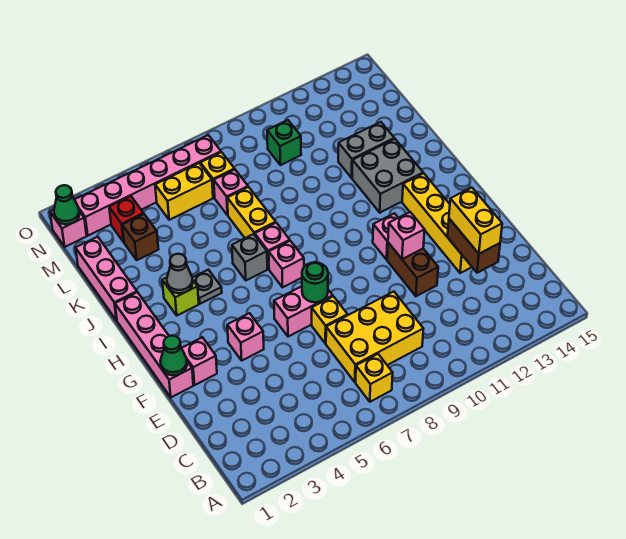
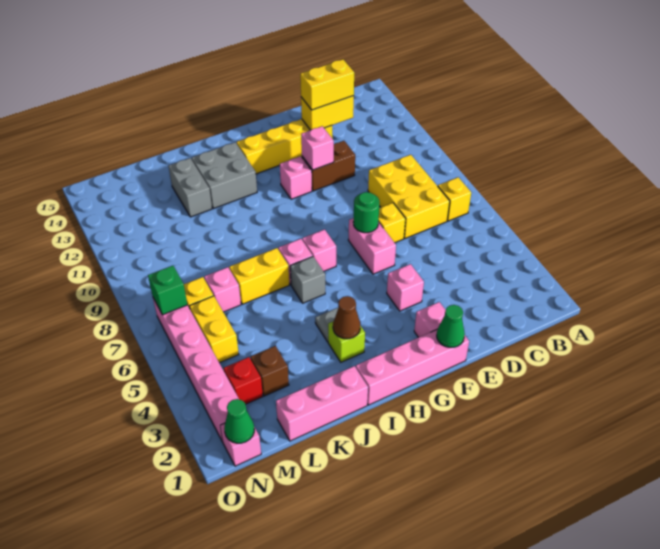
brown brick D13:E13 level 2 -> yellow brick D13:E13 level 2
grey cone I3 level 2 -> brown cone I3 level 2
green brick M10 level 1 -> green brick N7 level 2

